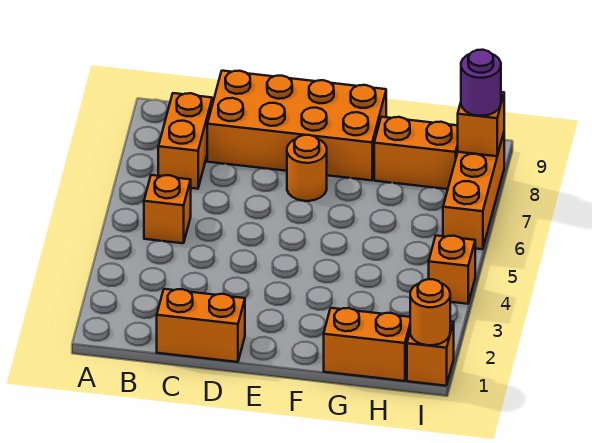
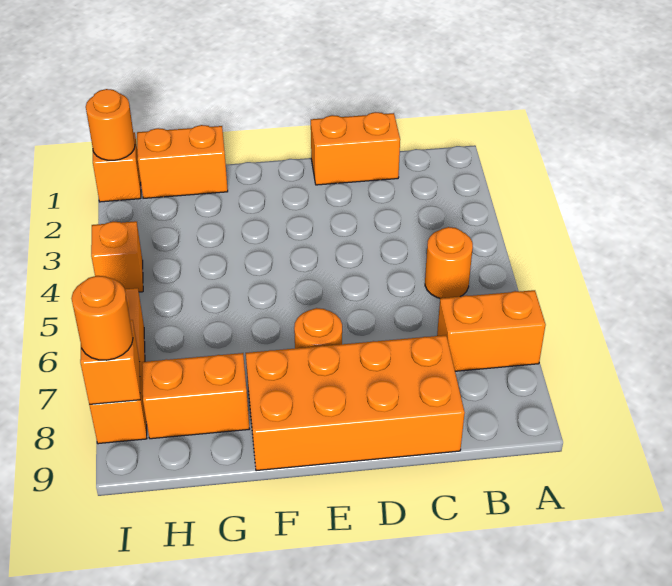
orange brick B5 level 1 -> orange round brick B5 level 1
orange brick B7:B8 level 1 -> orange brick A7:B7 level 1
purple round brick I8 level 3 -> orange round brick I8 level 3

